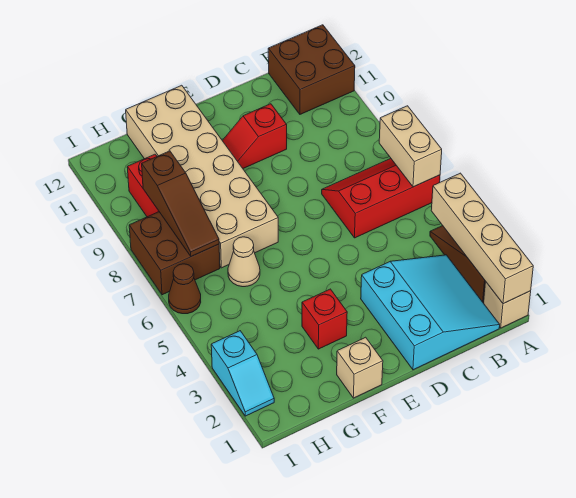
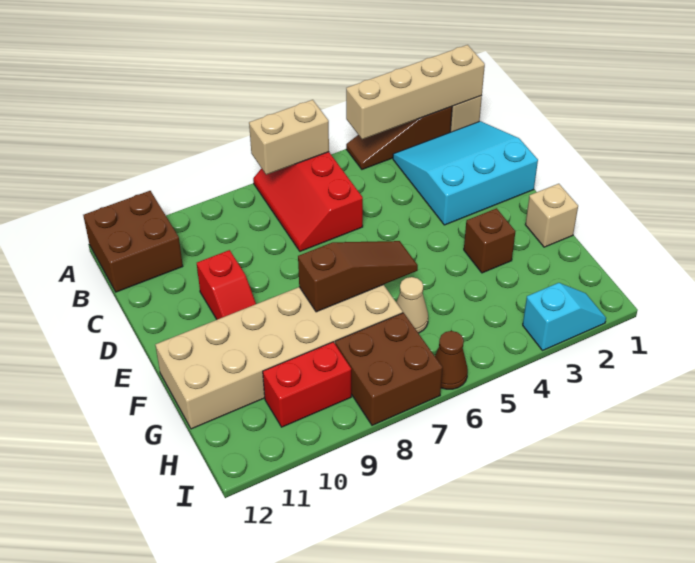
red brick F3 level 1 -> brown brick F3 level 1
brown slope H7:H9 level 2 top 9 -> brown slope F6:F8 level 2 top 8

